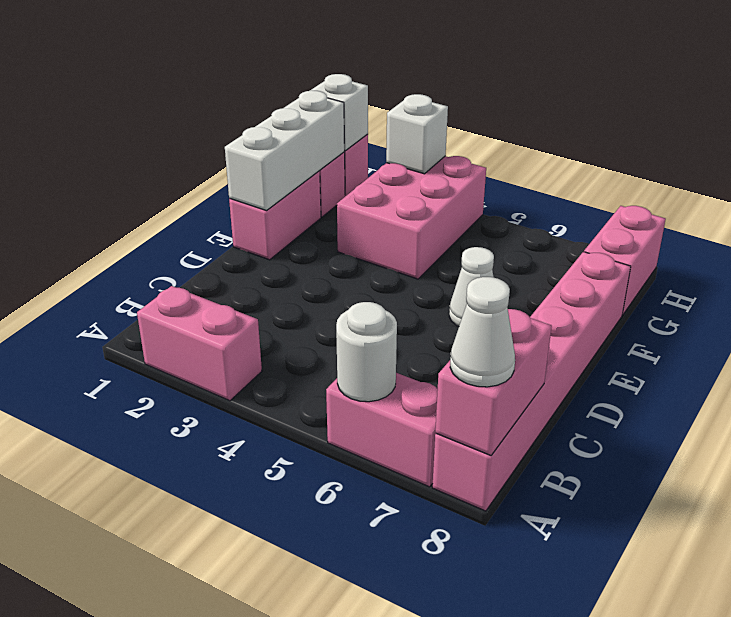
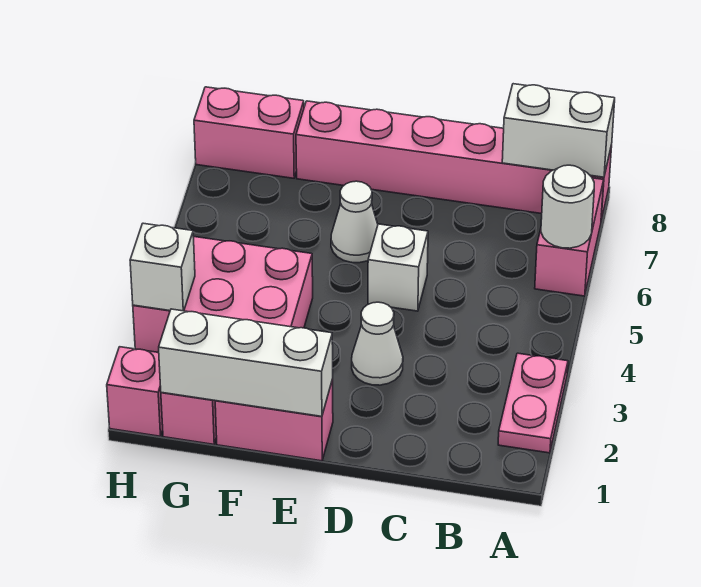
pink brick A2:A3 level 1 -> pink plate A2:A3 level 1
pink brick A8:B8 level 2 -> white brick A8:B8 level 2
white cone A8 level 3 -> white cone D3 level 1
white brick H1 level 2 -> white brick D5 level 1

